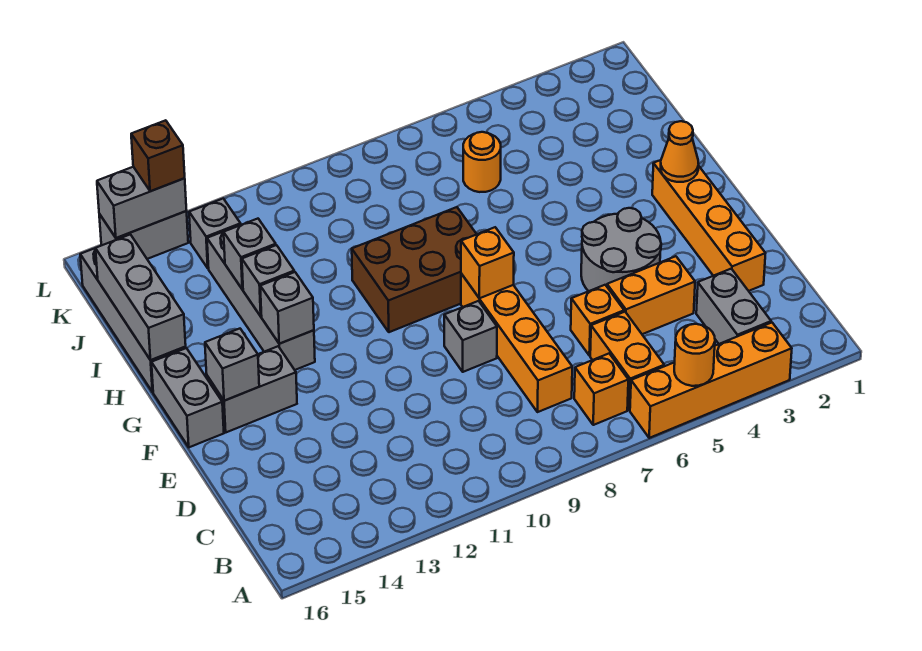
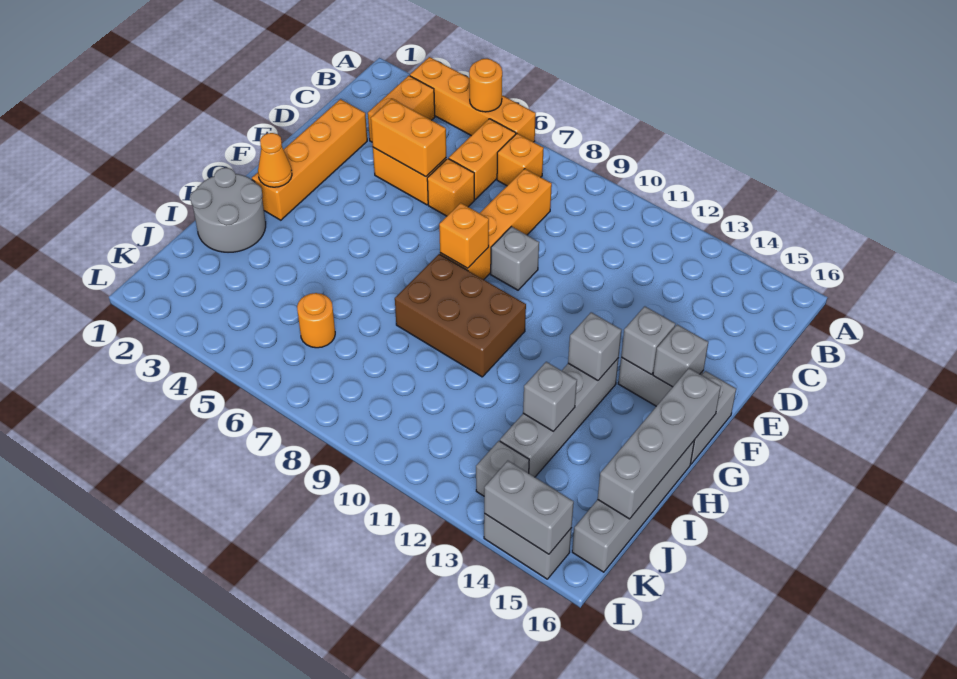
grey brick B3:C3 level 1 -> orange brick B3:C3 level 1
none -> orange brick D4:D5 level 2
grey round brick E4:F5 level 1 -> grey round brick H1:I2 level 1
grey brick H13 level 2 -> grey brick F14 level 2
grey brick H16:J16 level 2 -> grey brick G16:J16 level 2
brown brick L14 level 3 -> none

